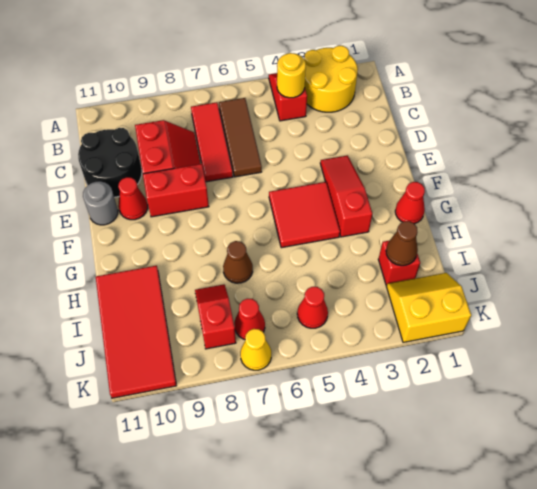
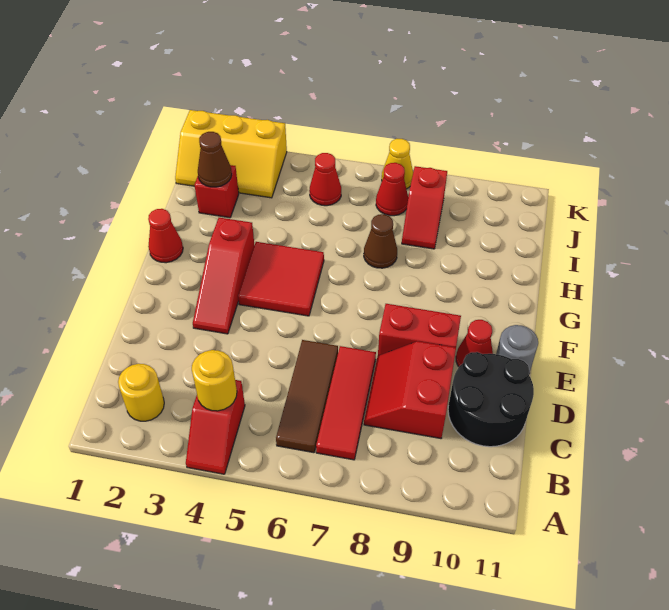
yellow round brick A2:B3 level 1 -> yellow round brick B2 level 1
red tile H10:K11 level 1 -> none
yellow slope J1:K2 level 1 top K -> yellow slope J1:K3 level 1 top K

